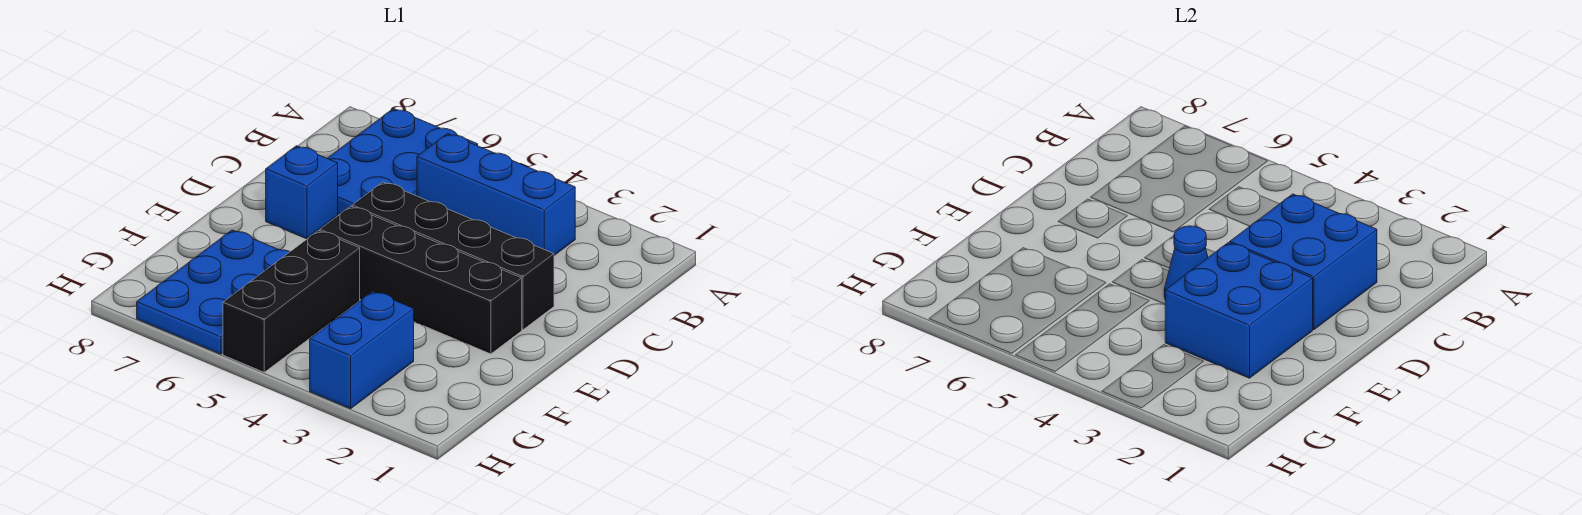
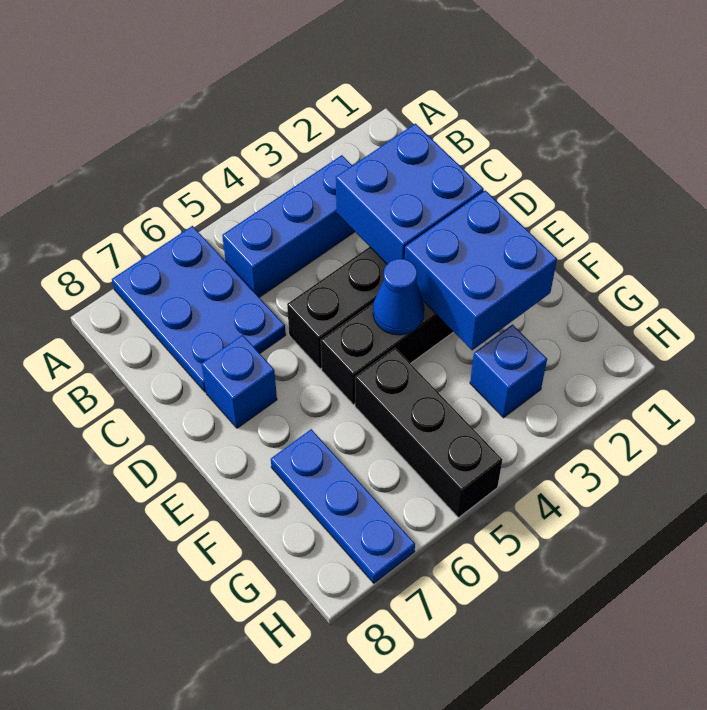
blue plate F6:H7 level 1 -> blue plate F7:H7 level 1
blue brick G3:H3 level 1 -> blue brick G3 level 1

